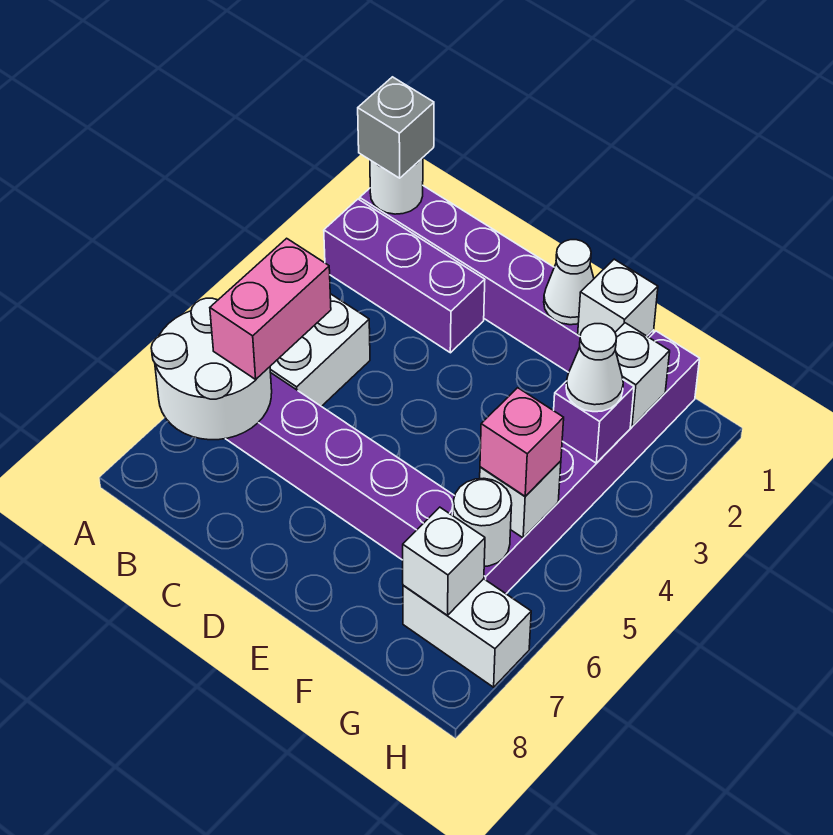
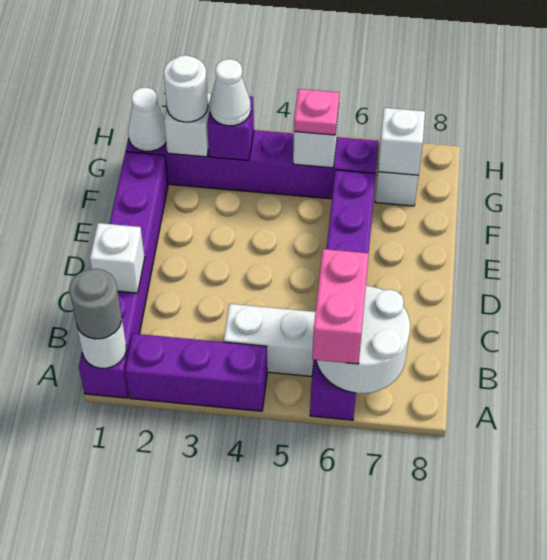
grey brick A1 level 3 -> grey round brick A1 level 3
purple brick A2:C2 level 1 -> purple brick A2:A4 level 1
pink brick B5:B6 level 3 -> pink brick A6:B6 level 3
white cone E1 level 2 -> white cone G1 level 2
white brick F1 level 2 -> white brick C1 level 2
pink brick G5 level 3 -> pink plate G5 level 3
white round brick G6 level 2 -> white round brick G2 level 3

